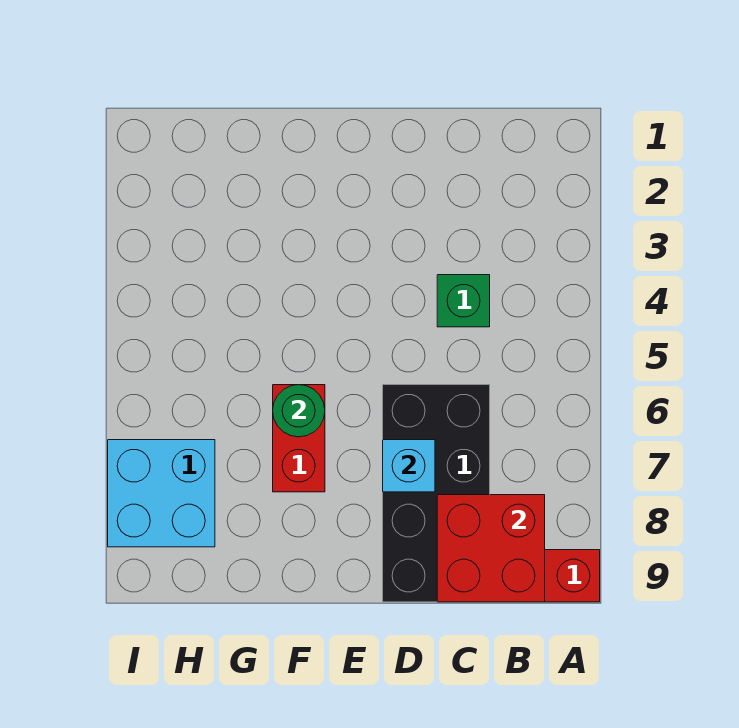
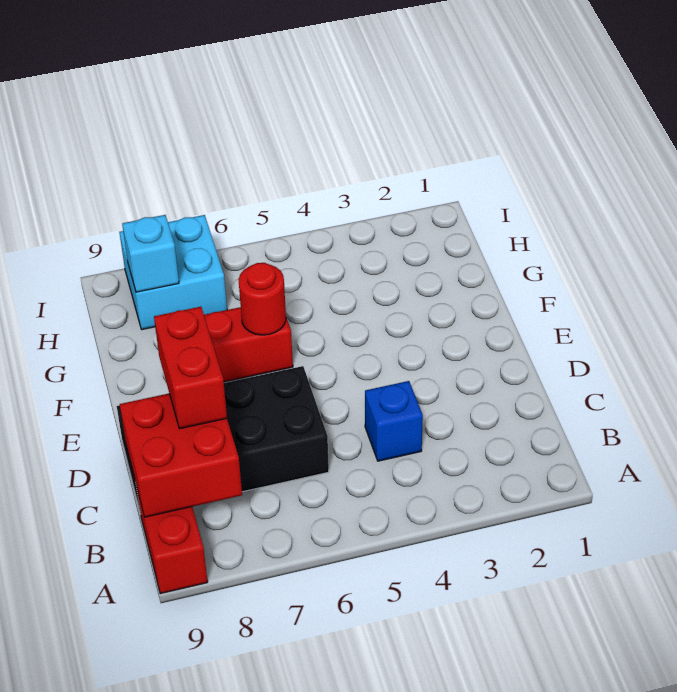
green brick C4 level 1 -> blue brick C4 level 1
none -> red brick C8:D8 level 3
cyan brick D7 level 2 -> cyan brick H8 level 2
green round brick F6 level 2 -> red round brick F6 level 2

